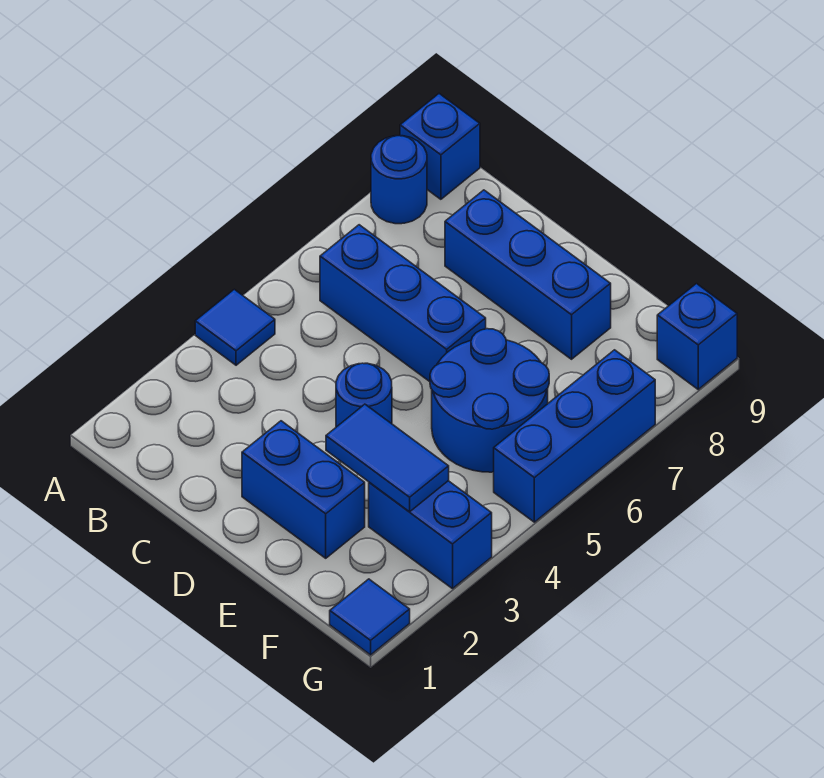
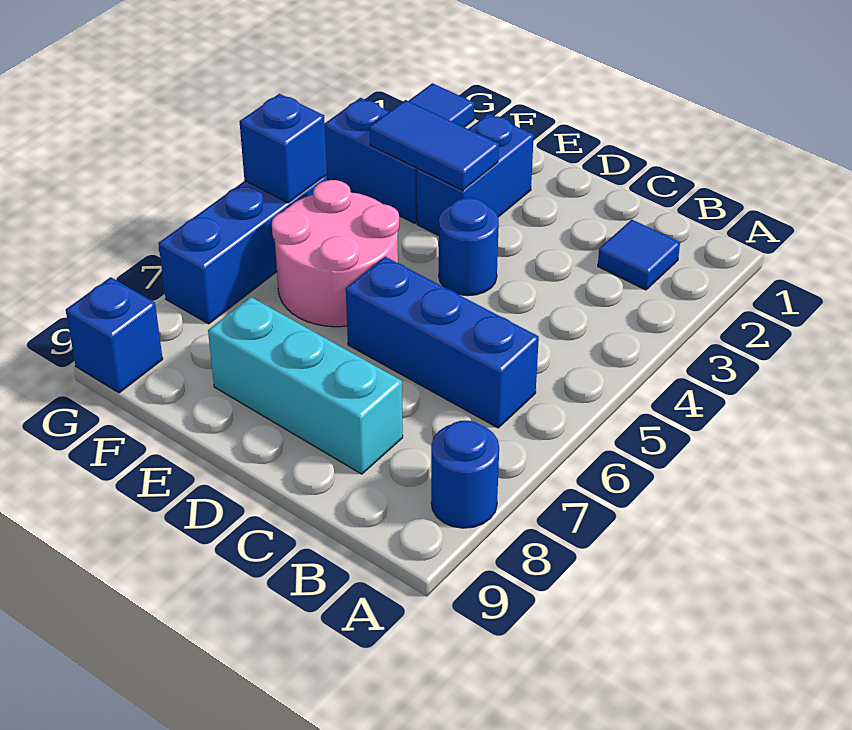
blue tile A4 level 1 -> blue tile B2 level 1
blue brick A9 level 1 -> blue brick G5 level 2
blue brick C8:E8 level 1 -> cyan brick C8:E8 level 1
blue brick D2:E2 level 1 -> blue brick E2:E3 level 1
blue round brick E5:F6 level 1 -> pink round brick E5:F6 level 1

